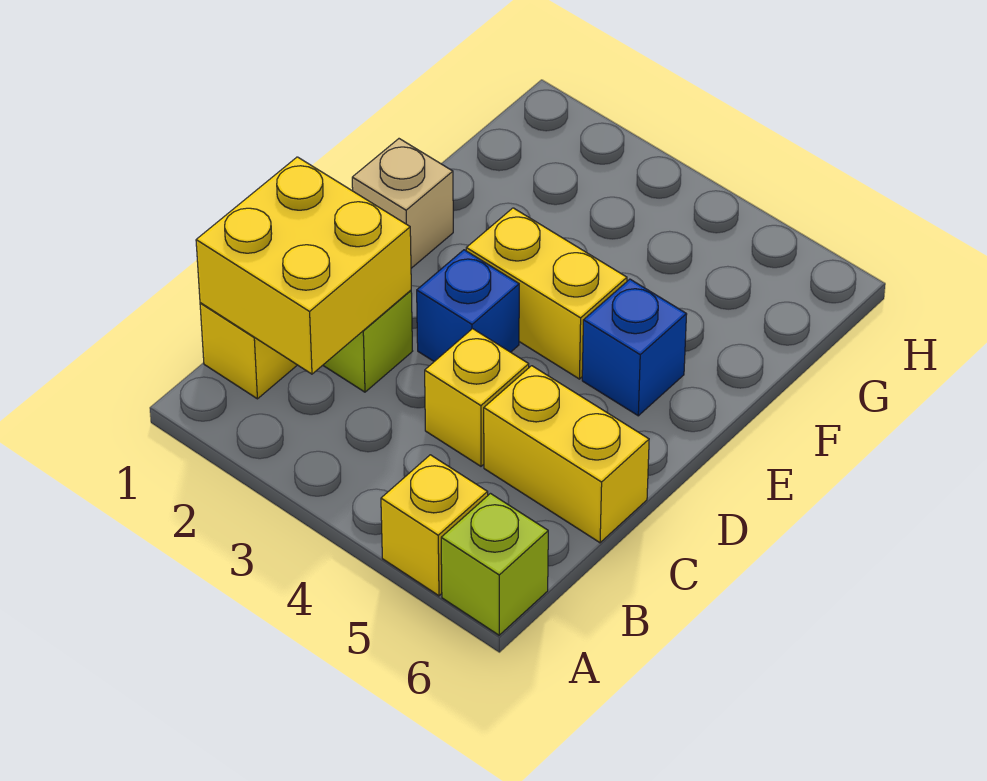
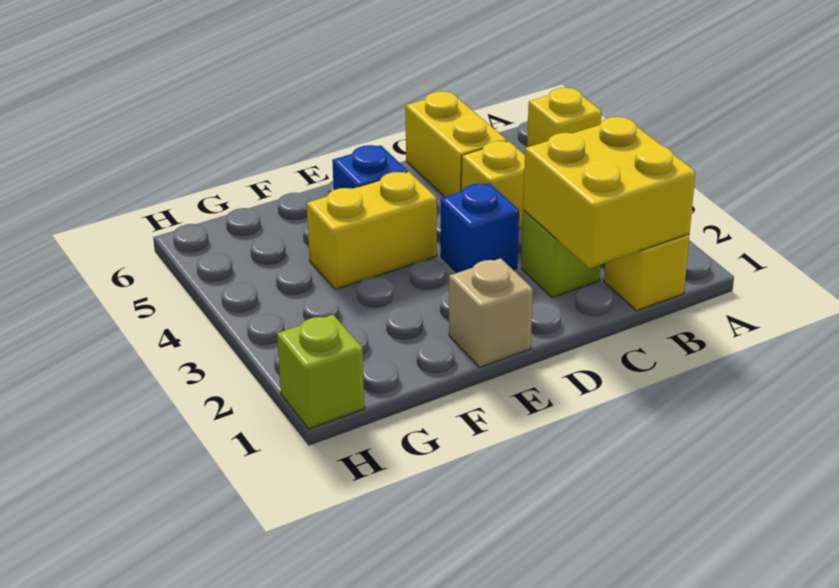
lime brick A6 level 1 -> lime brick H1 level 1
yellow brick E3:E4 level 1 -> yellow brick E4:F4 level 1

